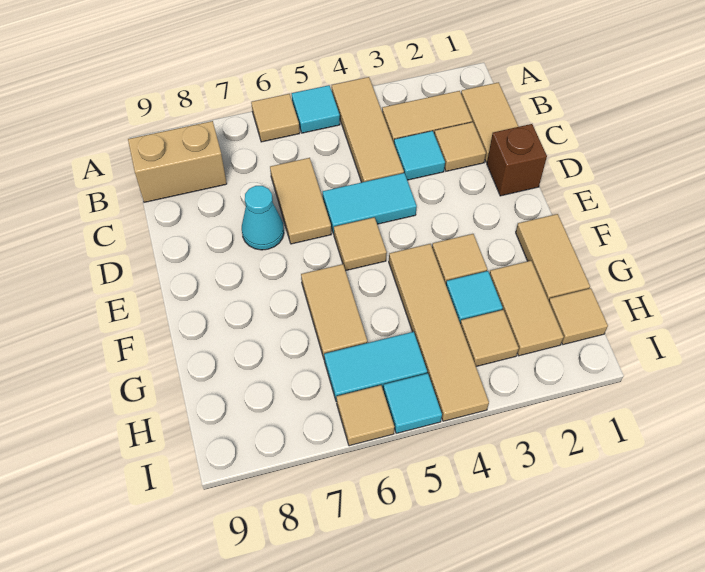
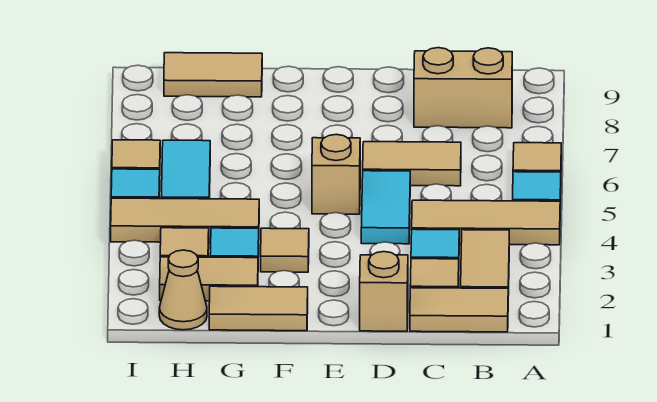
tan brick B8:B9 level 1 -> tan brick B8:C8 level 1
brown brick D1 level 1 -> tan brick D1 level 1
cyan cone D7 level 1 -> none
tan tile E5 level 1 -> tan brick E5 level 1
tan tile F4:I4 level 1 -> tan tile G4:I4 level 1
tan tile F6:G6 level 1 -> tan tile G9:H9 level 1
tan tile H1 level 1 -> tan cone H1 level 1

